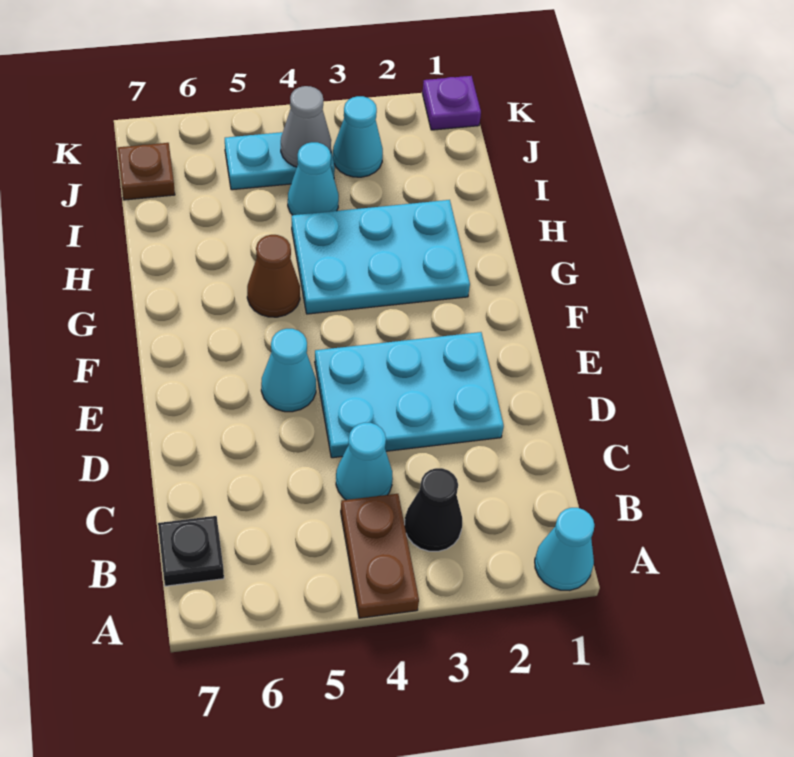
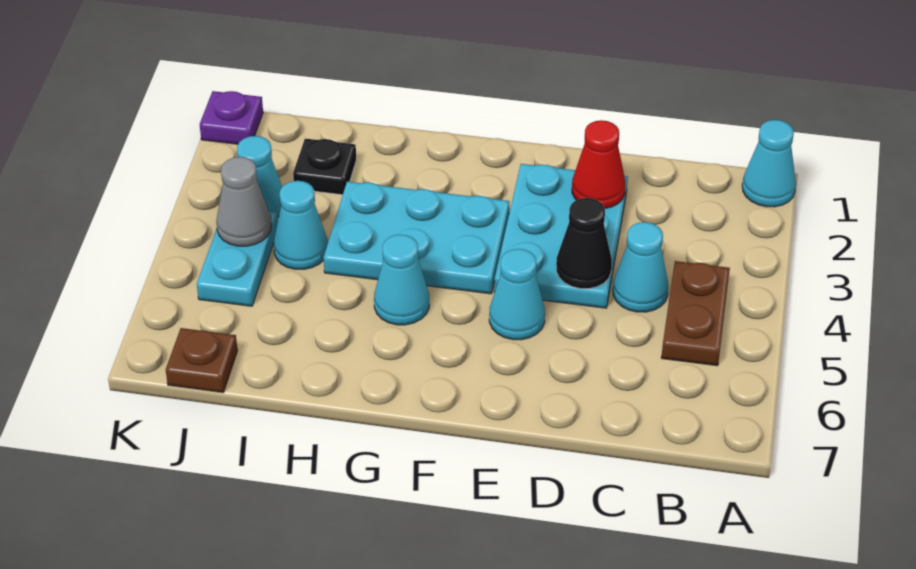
brown plate A4:B4 level 1 -> brown plate B4:B5 level 1
black cone B3 level 1 -> black cone D4 level 2
black plate B7 level 1 -> black plate I2 level 1
none -> red cone D2 level 2
cyan plate G2:H4 level 1 -> cyan plate F3:H4 level 1
brown cone G5 level 1 -> cyan cone G5 level 1

